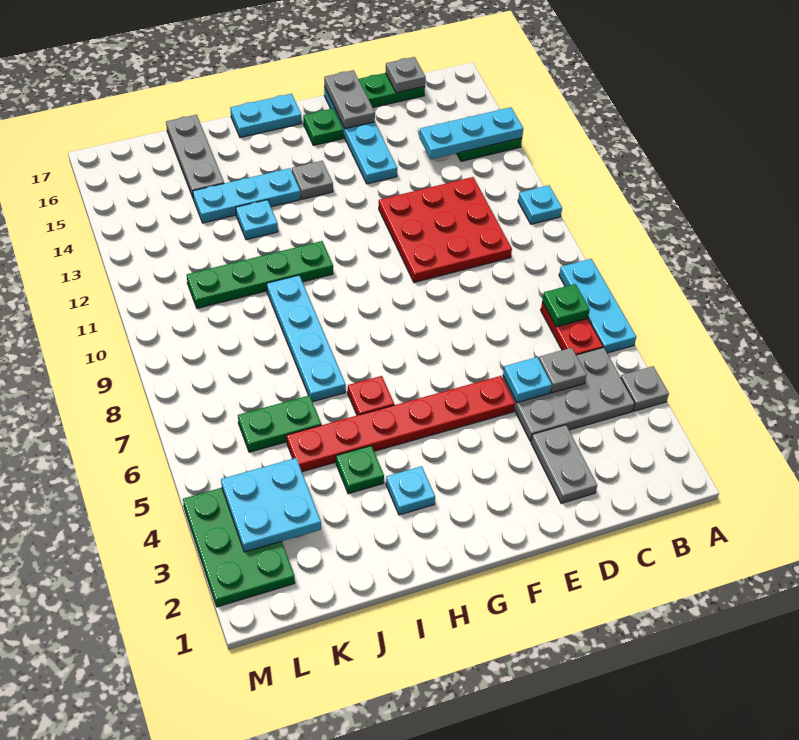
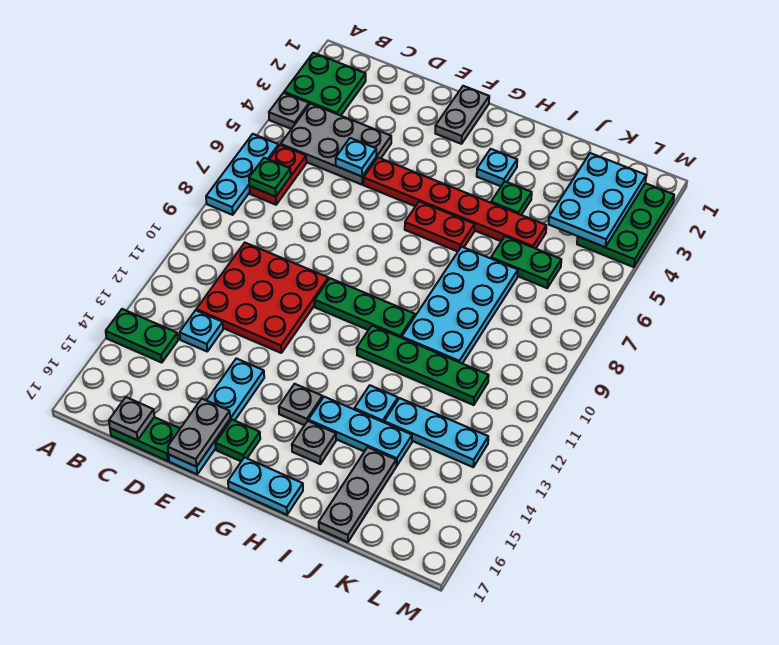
none -> green plate A2:B3 level 1
cyan plate A11 level 1 -> cyan plate C13 level 1
cyan plate A14:C14 level 2 -> cyan plate J13:L13 level 1
grey plate C5 level 2 -> grey plate H15 level 1
grey plate D2:D3 level 1 -> grey plate F1:F2 level 1
none -> green plate F10:H10 level 1
red plate H6 level 1 -> red plate G6:H6 level 1
cyan plate I7:I10 level 1 -> cyan plate I7:J10 level 1
cyan plate K3:L4 level 2 -> cyan plate K2:L4 level 2

